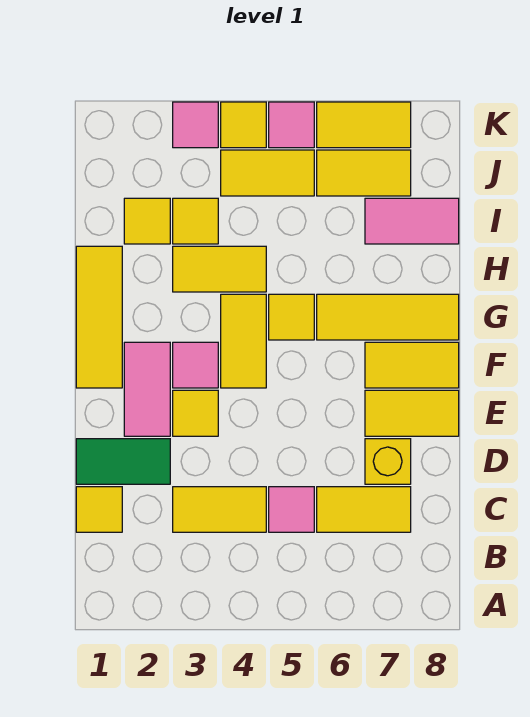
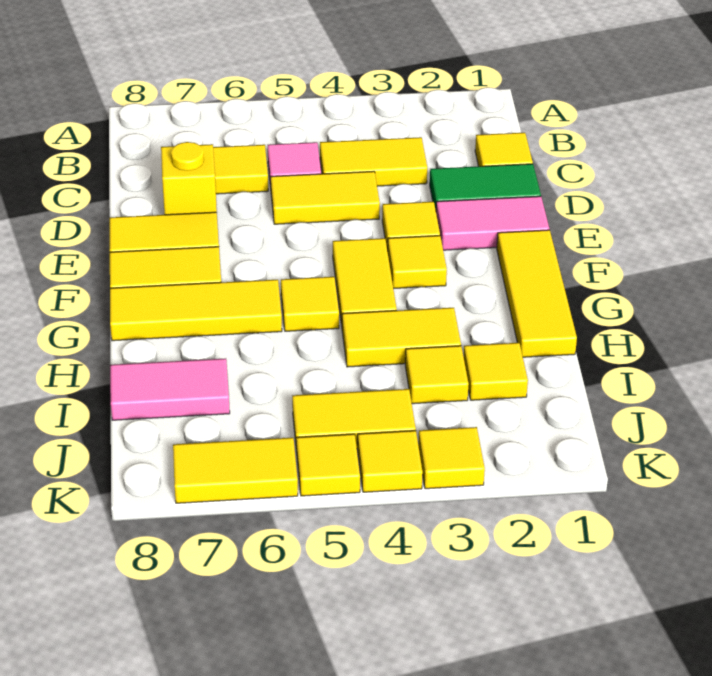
pink tile E2:F2 level 1 -> pink tile E1:E2 level 1
pink tile F3 level 1 -> yellow tile F3 level 1
yellow tile J6:J7 level 1 -> yellow tile D4:D5 level 1
pink tile K3 level 1 -> yellow tile K3 level 1
pink tile K5 level 1 -> yellow tile K5 level 1

